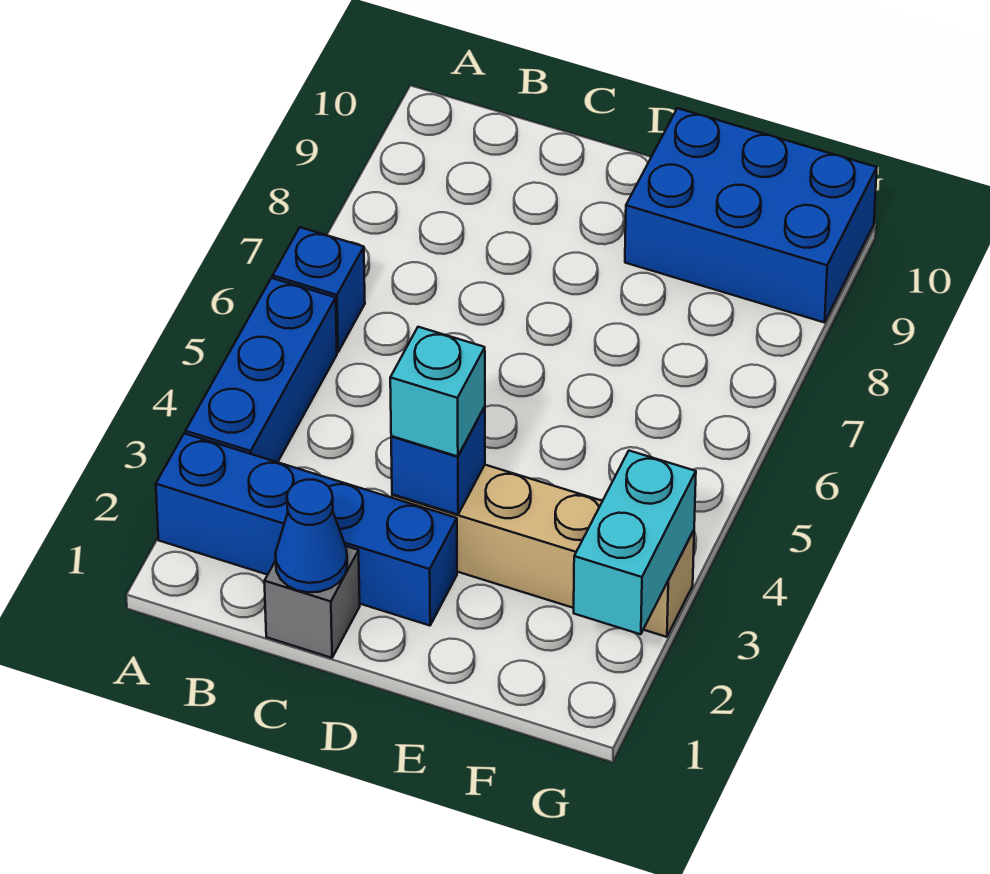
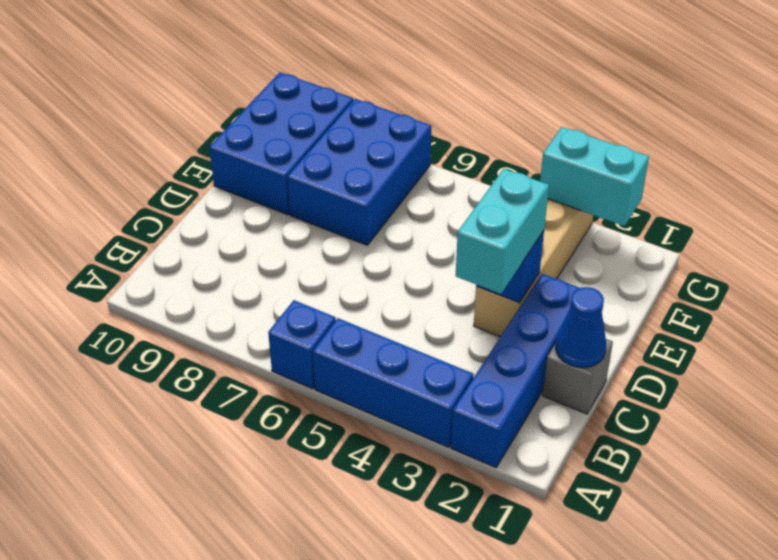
cyan brick D3 level 3 -> cyan brick C3:D3 level 3
none -> blue brick E7:G8 level 1

